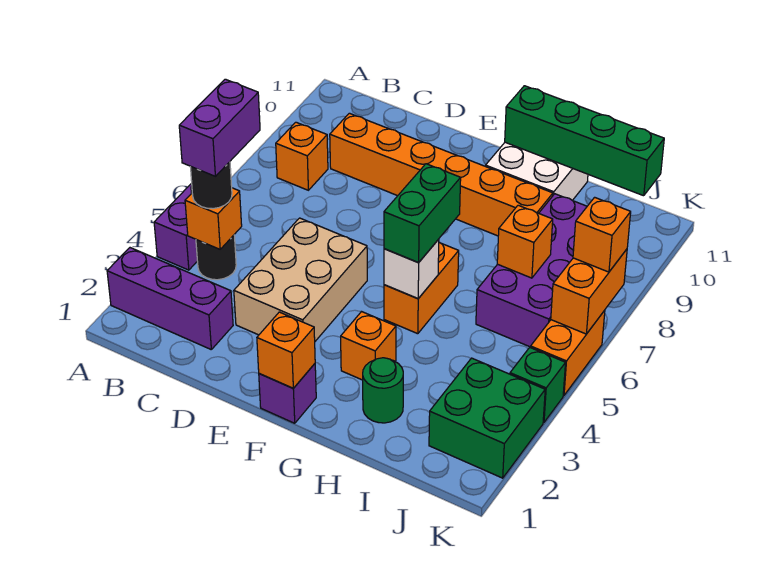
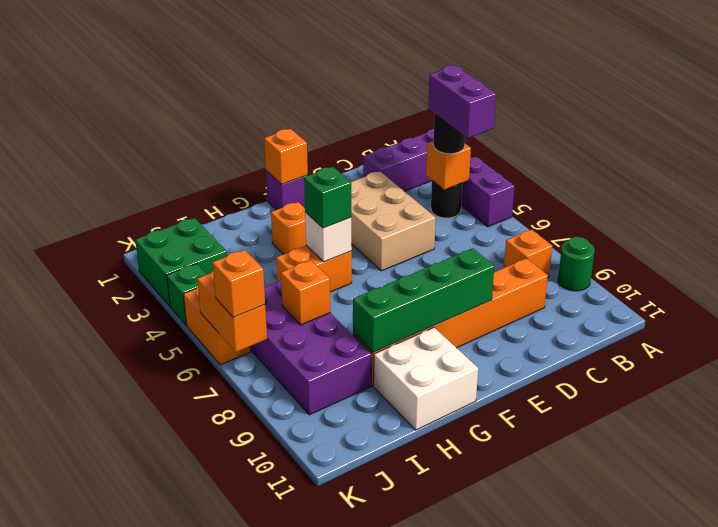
orange brick G5:G6 level 1 -> orange brick G5:H5 level 1
green brick G5:G6 level 3 -> green brick G5 level 3
green brick G11:J11 level 2 -> green brick E9:H9 level 2
green round brick H2 level 1 -> green round brick A9 level 1

